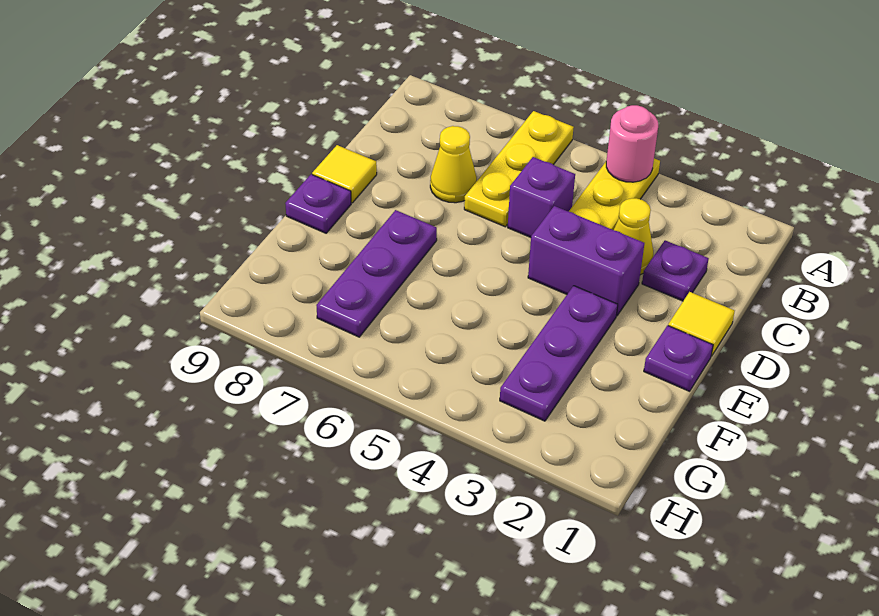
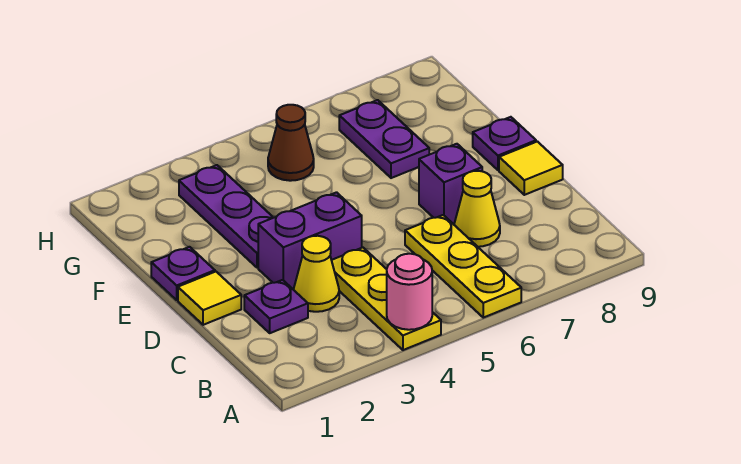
purple brick C5 level 1 -> purple brick D7 level 1
purple plate E7:G7 level 1 -> purple plate F7:G7 level 1
none -> brown cone G5 level 1

